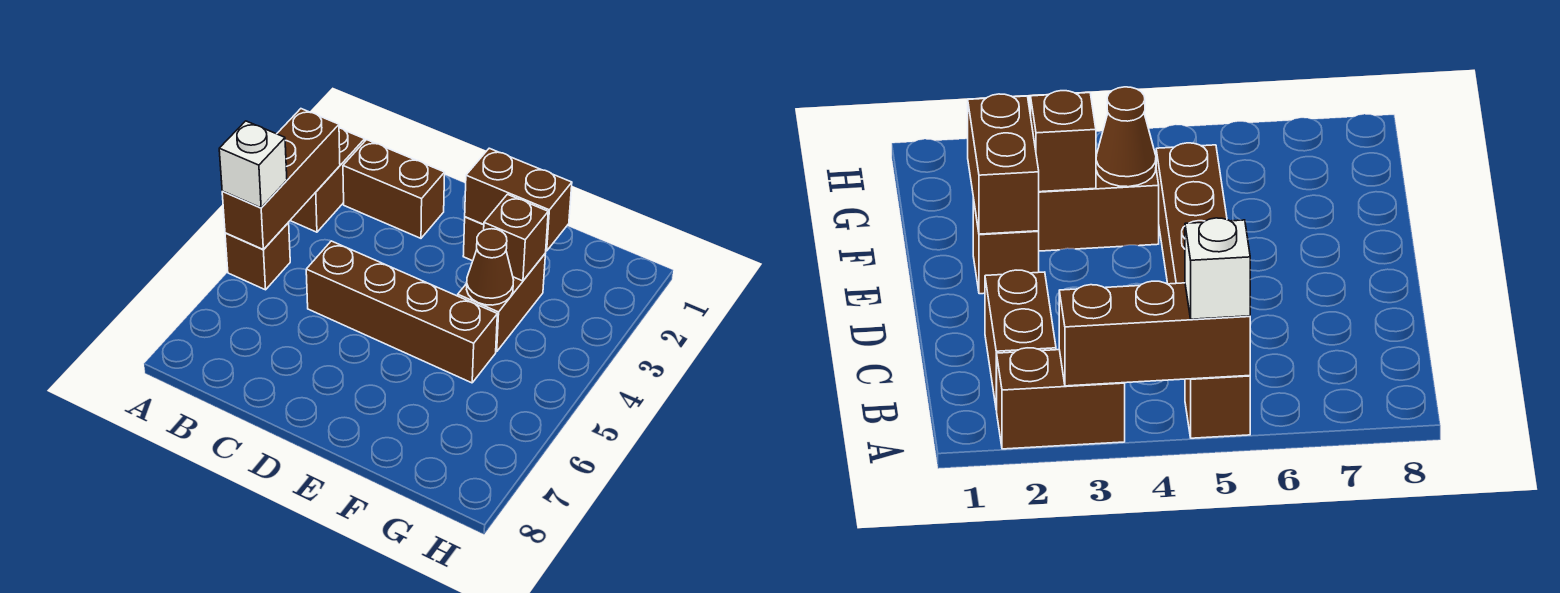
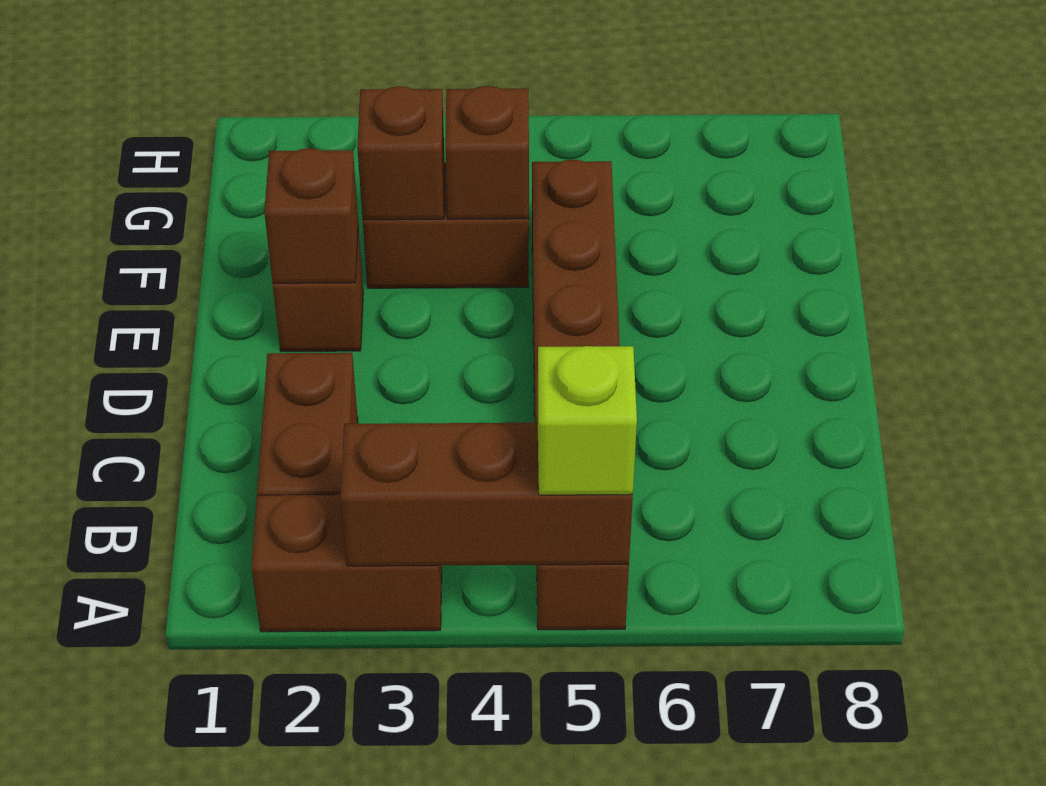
white brick A5 level 3 -> lime brick A5 level 3
brown brick E2:F2 level 2 -> brown brick E2 level 2
brown cone F4 level 2 -> brown brick F4 level 2

